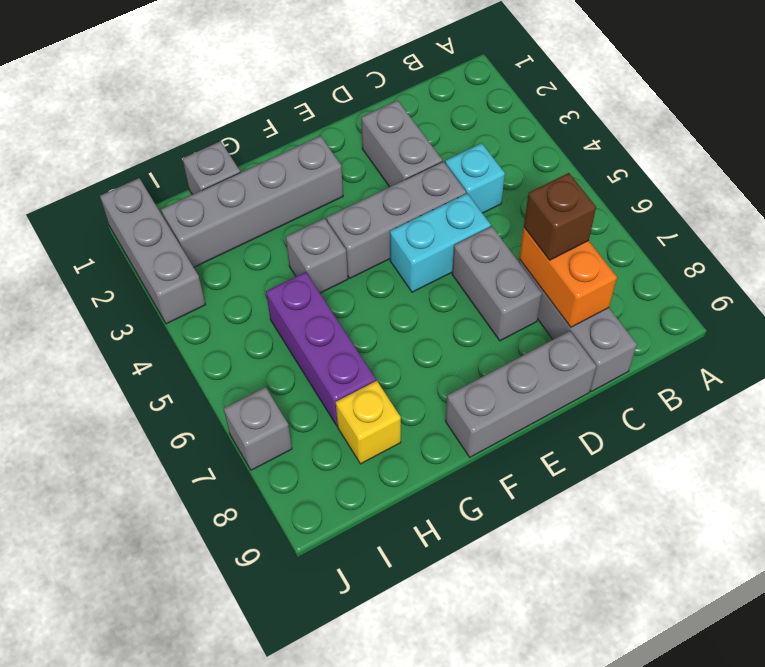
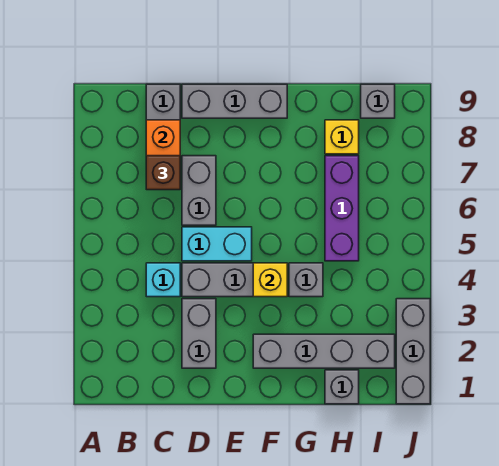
none -> yellow brick F4 level 2
grey brick J7 level 1 -> grey brick I9 level 1

